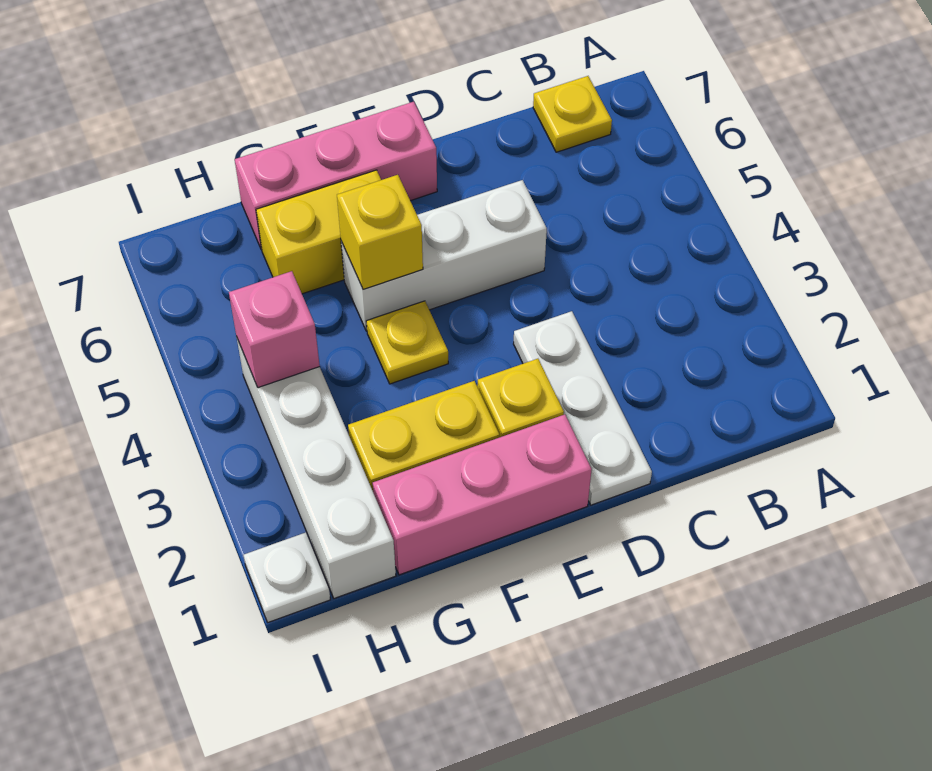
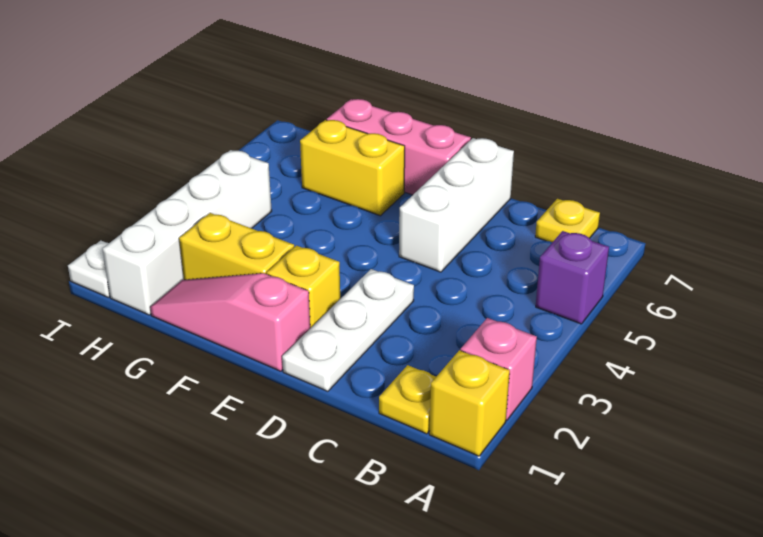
none -> purple brick A5 level 1
white brick D5:F5 level 1 -> white brick D5:D7 level 1
pink brick E1:G1 level 1 -> pink slope E1:G1 level 1 top E
yellow plate F4 level 1 -> yellow plate B1 level 1
yellow brick F5 level 2 -> yellow brick A1 level 1
pink brick H4 level 2 -> pink brick A2 level 1

